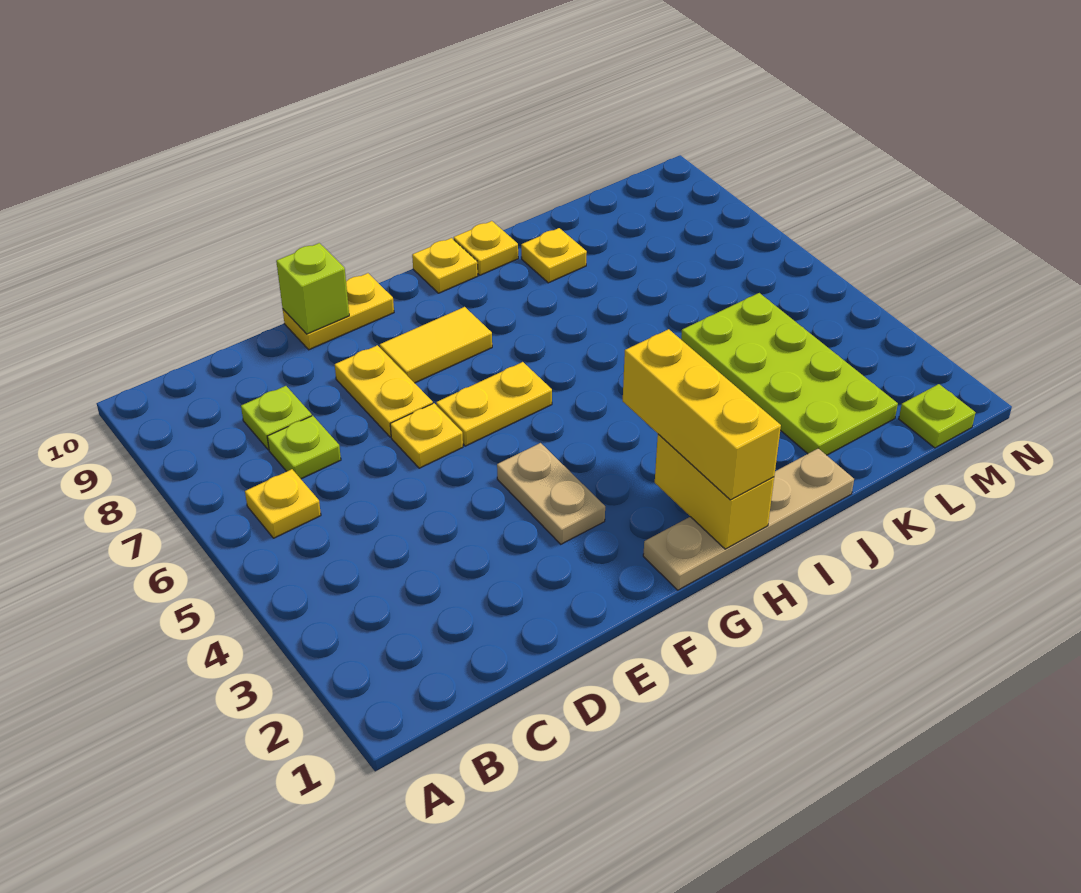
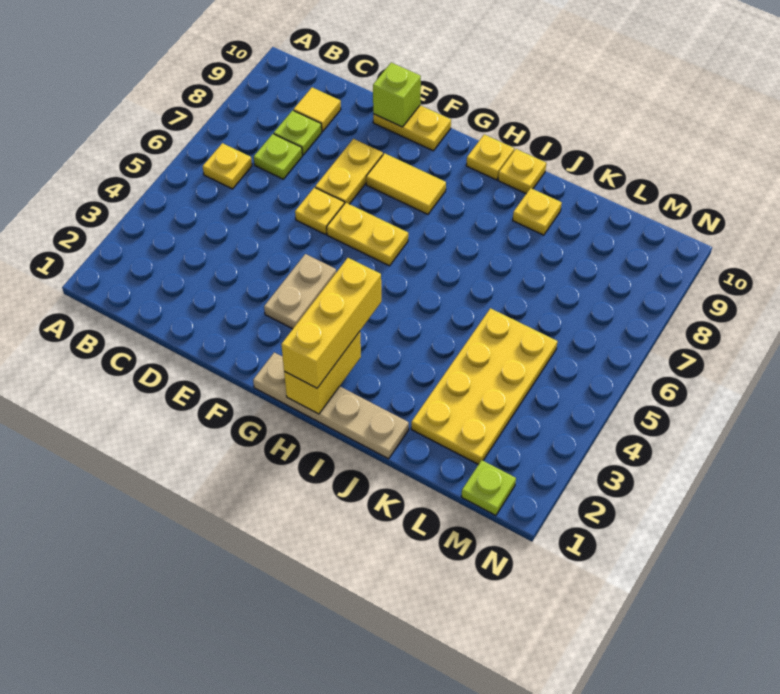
none -> yellow tile C9 level 1
lime plate K2:L5 level 1 -> yellow plate K2:L5 level 1

